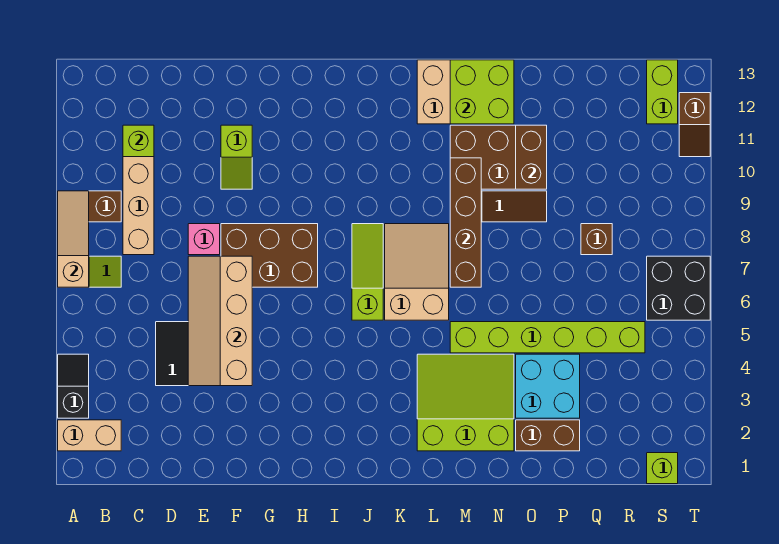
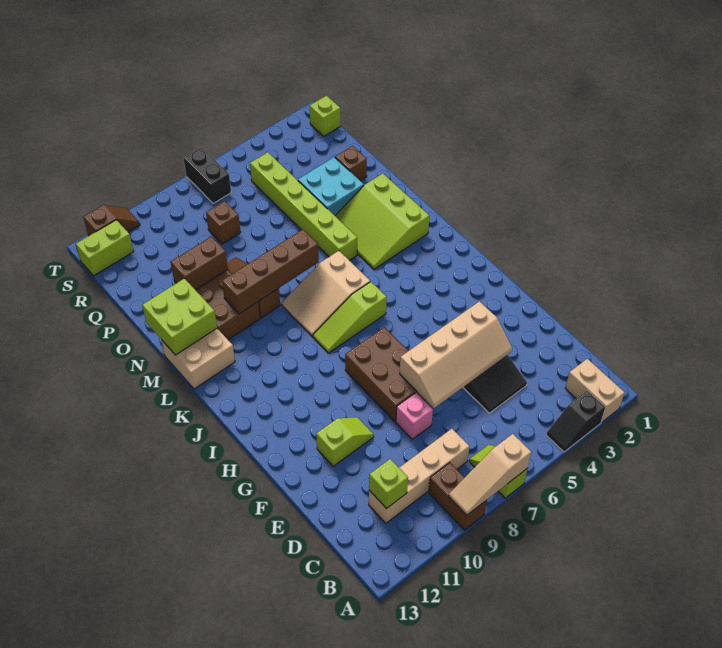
brown brick O2:P2 level 1 -> brown brick P2 level 1
black brick S6:T7 level 1 -> black brick S7:T7 level 1

